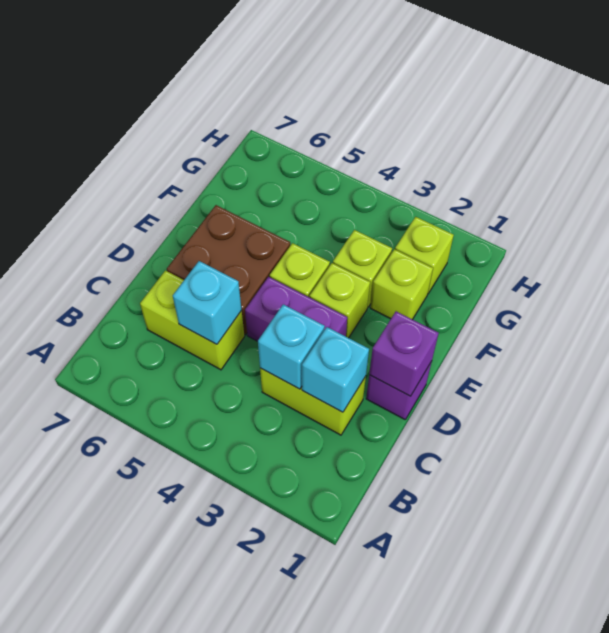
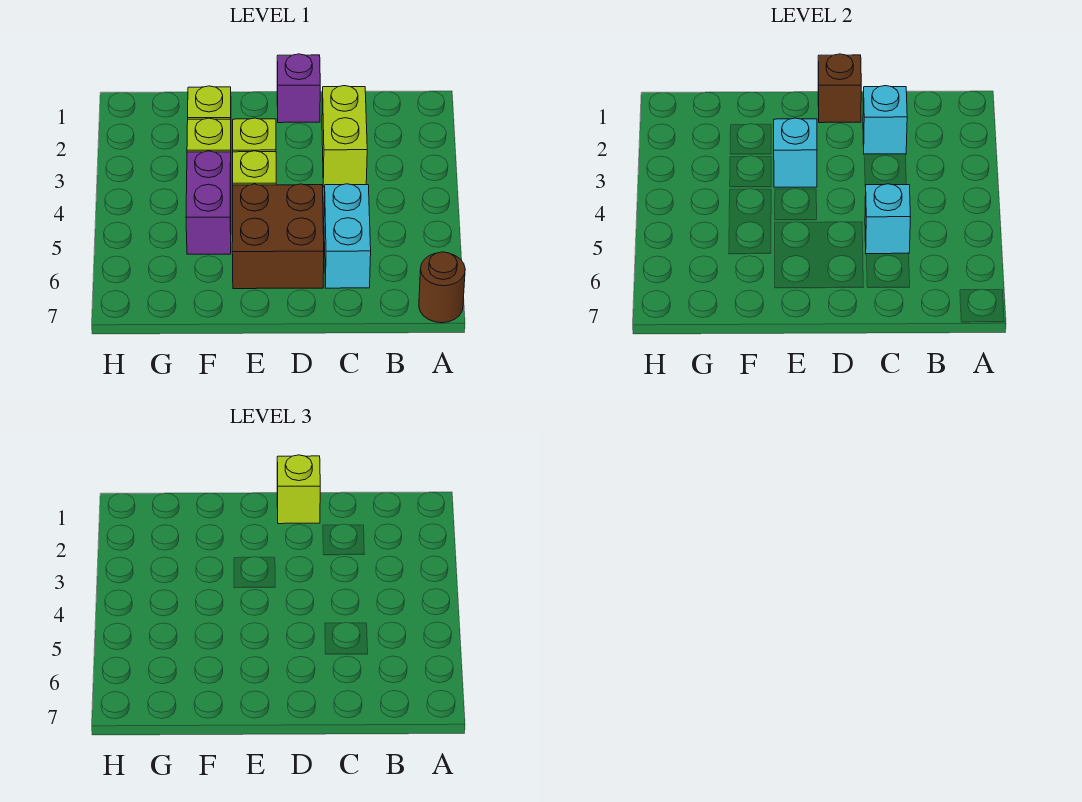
none -> brown round brick A7 level 1
cyan brick C3 level 2 -> cyan brick E3 level 2
lime brick C5:C6 level 1 -> cyan brick C5:C6 level 1
purple brick D1 level 2 -> brown brick D1 level 2
purple brick D3:D4 level 1 -> purple brick F4:F5 level 1
lime brick G2 level 1 -> lime brick D1 level 3

